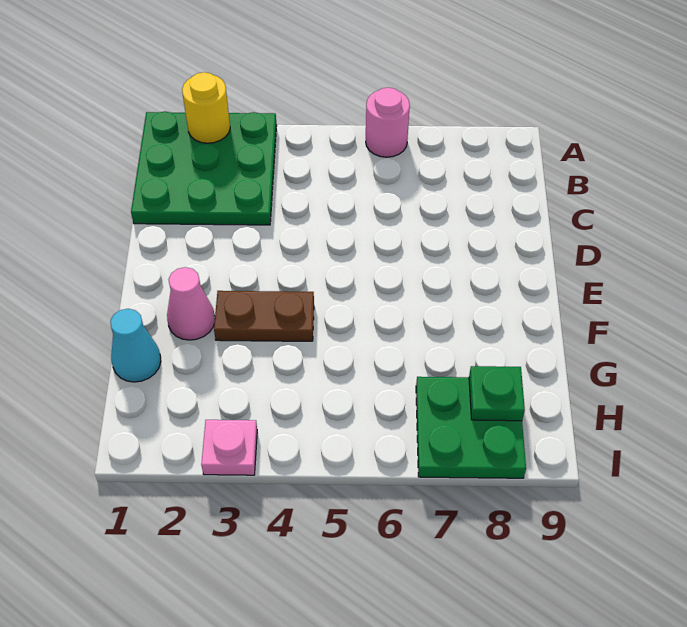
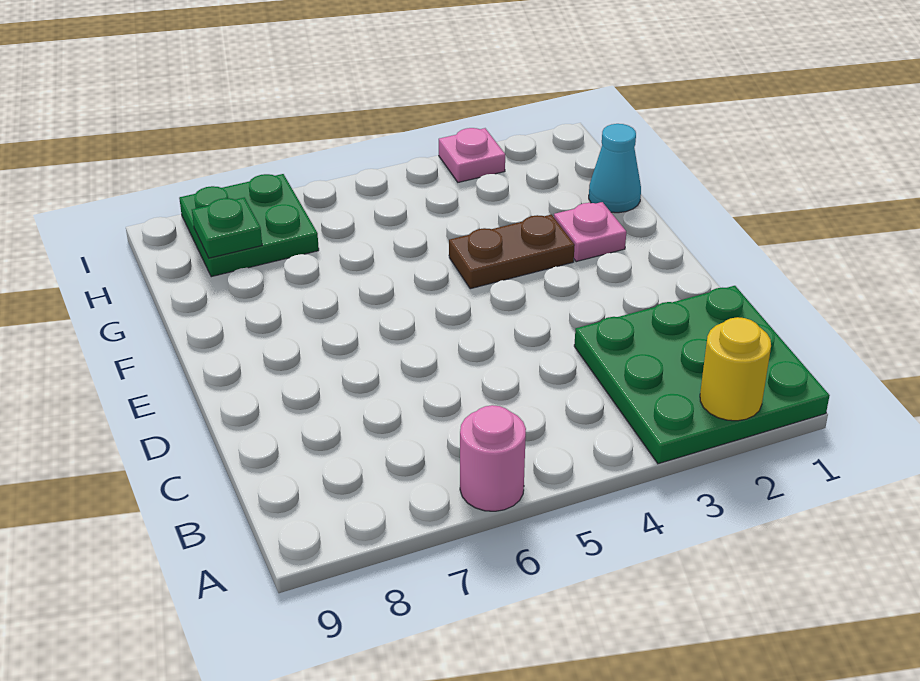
pink cone F2 level 1 -> pink plate F2 level 1

